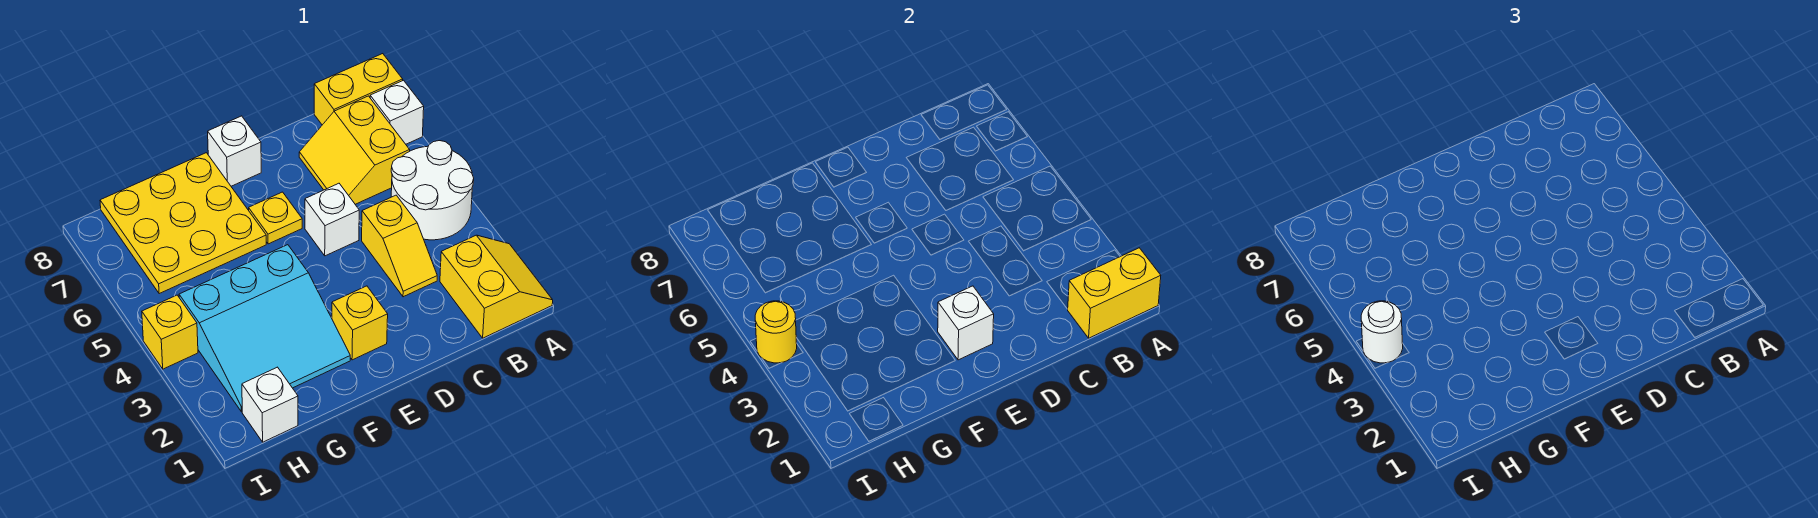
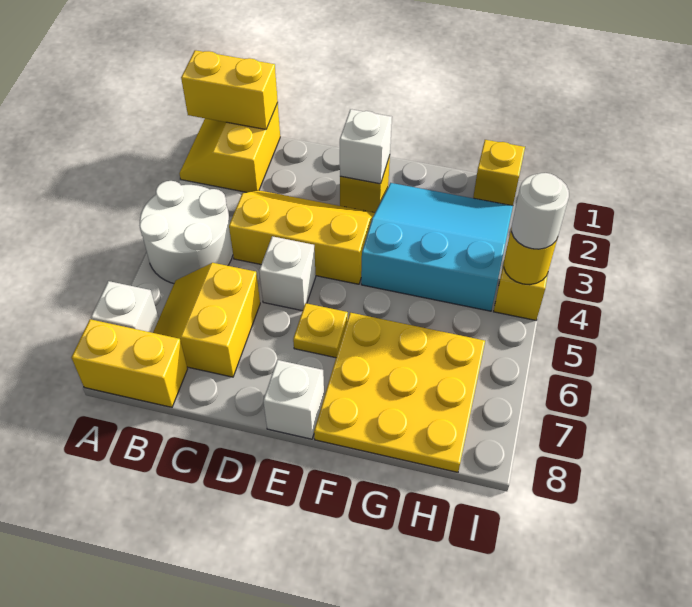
yellow slope B6:C7 level 1 top B -> yellow slope B6:C7 level 1 top C
yellow slope C3:C4 level 1 top 4 -> yellow slope C3:E4 level 1 top 4
white brick H1 level 1 -> yellow brick H1 level 1

